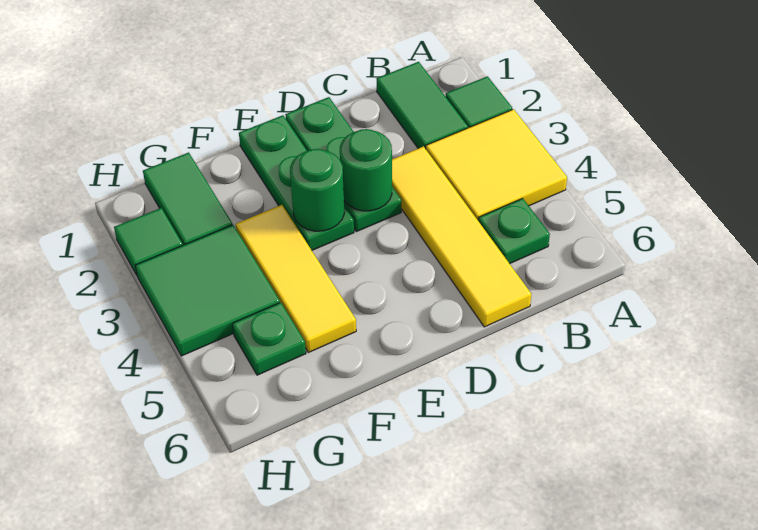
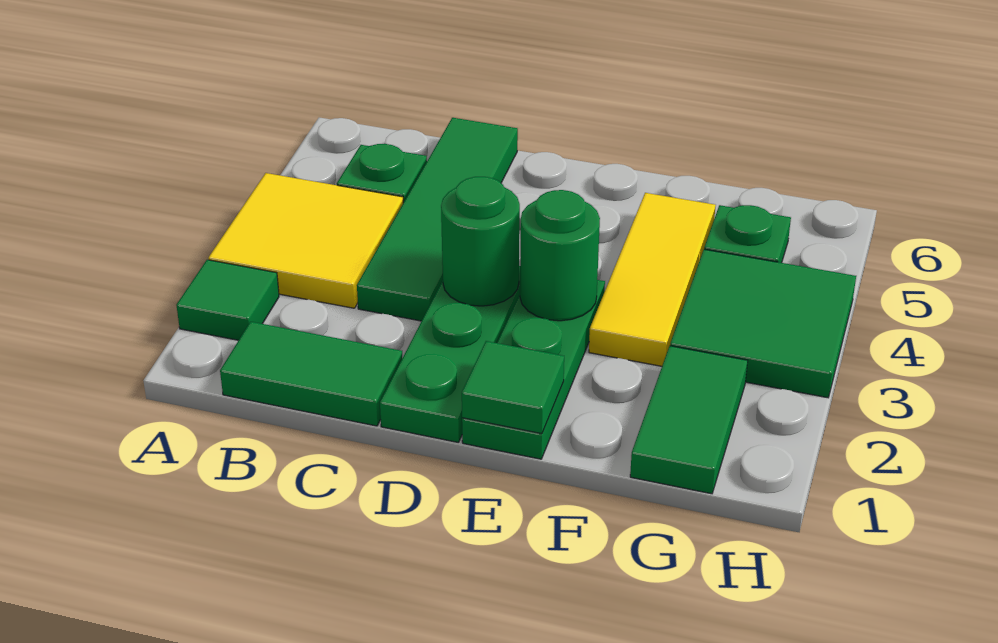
green tile B1:B2 level 1 -> green tile B1:C1 level 1
yellow tile C3:C6 level 1 -> green tile C3:C6 level 1
green tile H2 level 1 -> green tile E1 level 2

